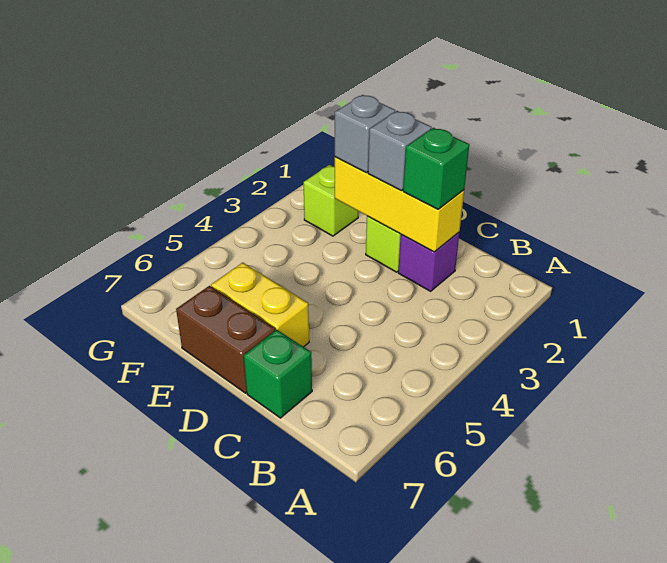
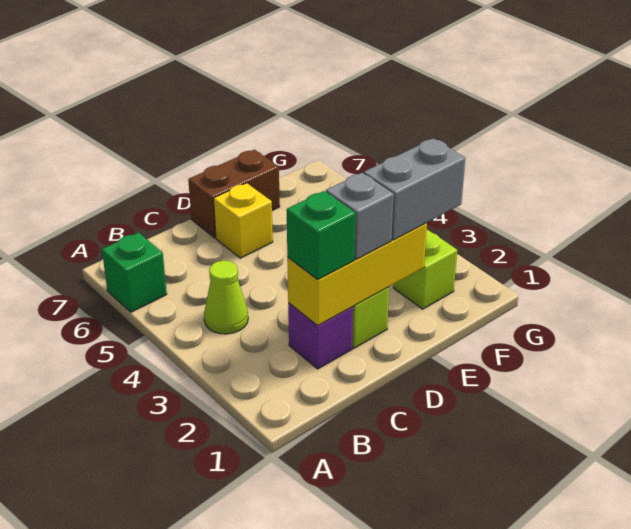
none -> lime cone B4 level 1
green brick C7 level 1 -> green brick A6 level 1
yellow brick D6:E6 level 1 -> yellow brick D6 level 1
grey brick E2 level 3 -> grey brick E2:F2 level 3

